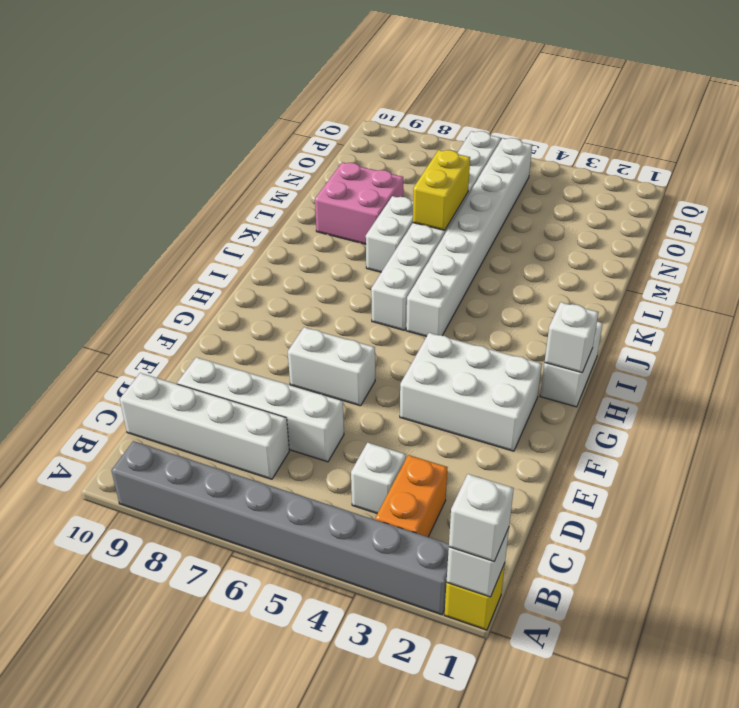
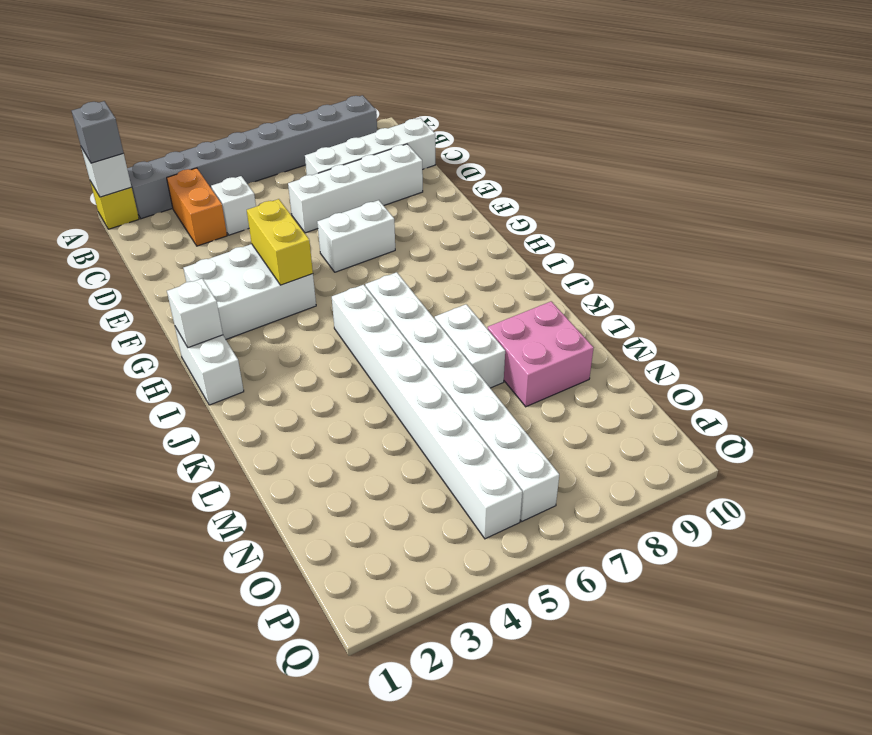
white brick A1 level 3 -> grey brick A1 level 3
yellow brick L6:M6 level 2 -> yellow brick F4:G4 level 2

